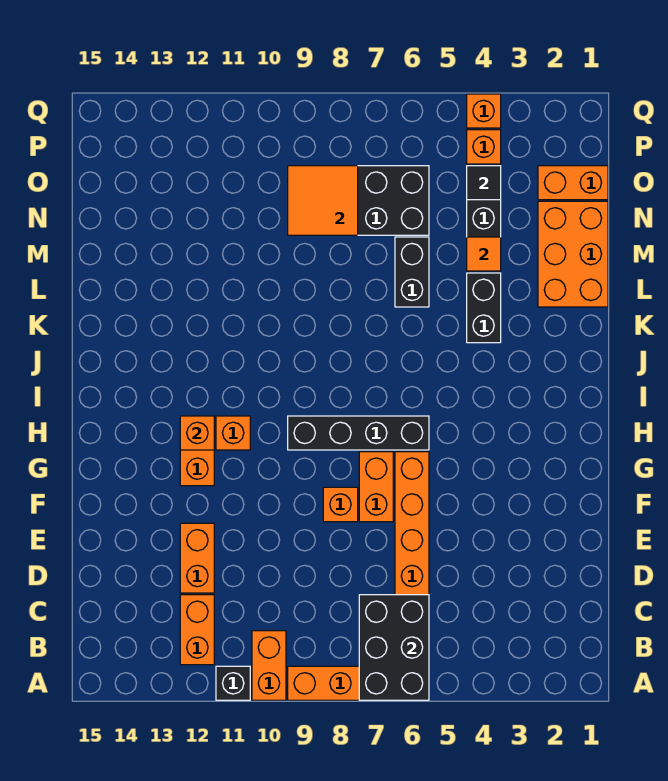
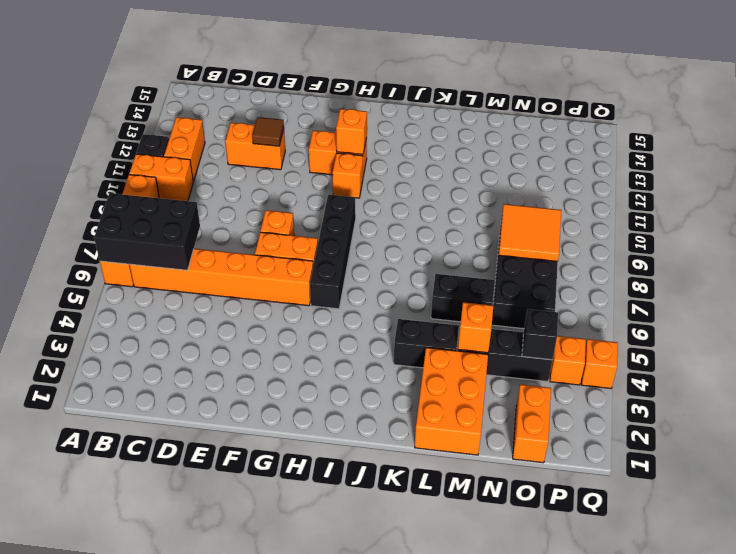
orange brick B12:C12 level 1 -> orange brick B11:B12 level 1
none -> brown tile E12 level 2
orange brick L1:N2 level 1 -> orange brick L1:M3 level 1
orange tile M4 level 2 -> orange brick M4 level 2
black tile O4 level 2 -> black brick O4 level 2

